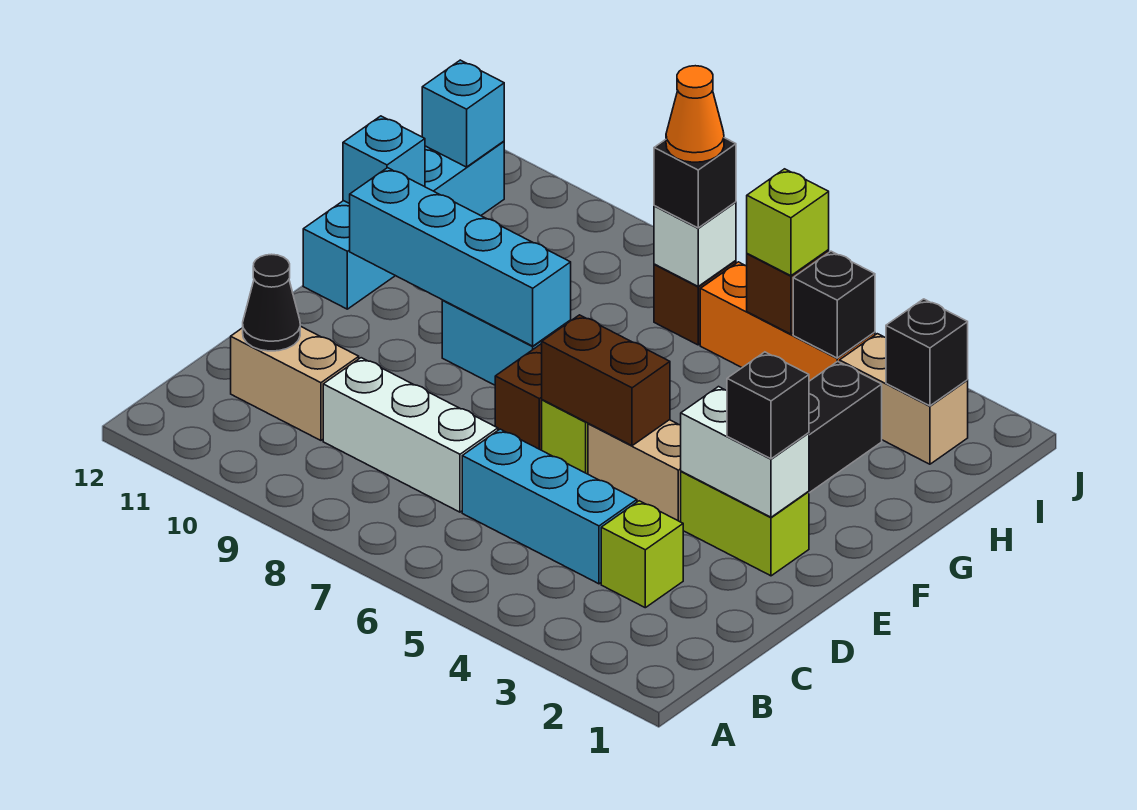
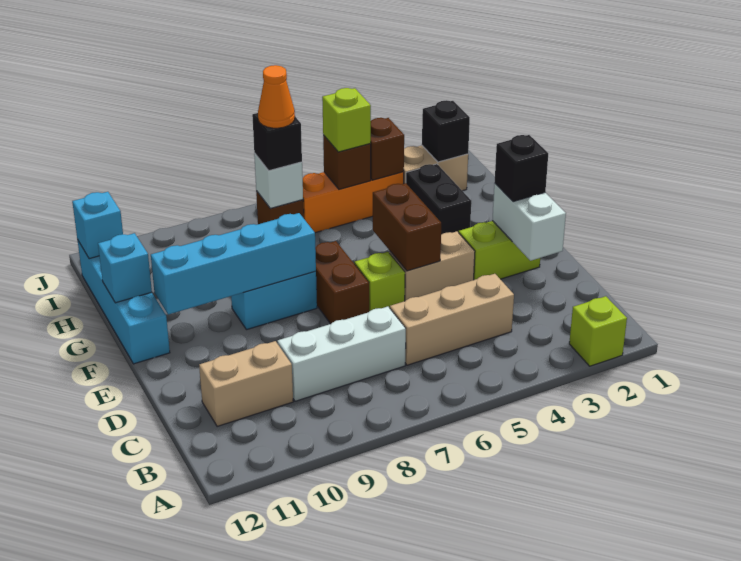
lime brick C3 level 1 -> lime brick A2 level 1
cyan brick C4:C6 level 1 -> tan brick C4:C6 level 1
black cone C11 level 2 -> none
white brick E2:E3 level 2 -> white brick D2:E2 level 2
brown brick E5:E6 level 2 -> brown brick E5:F5 level 2
black brick I4 level 2 -> brown brick I4 level 2

